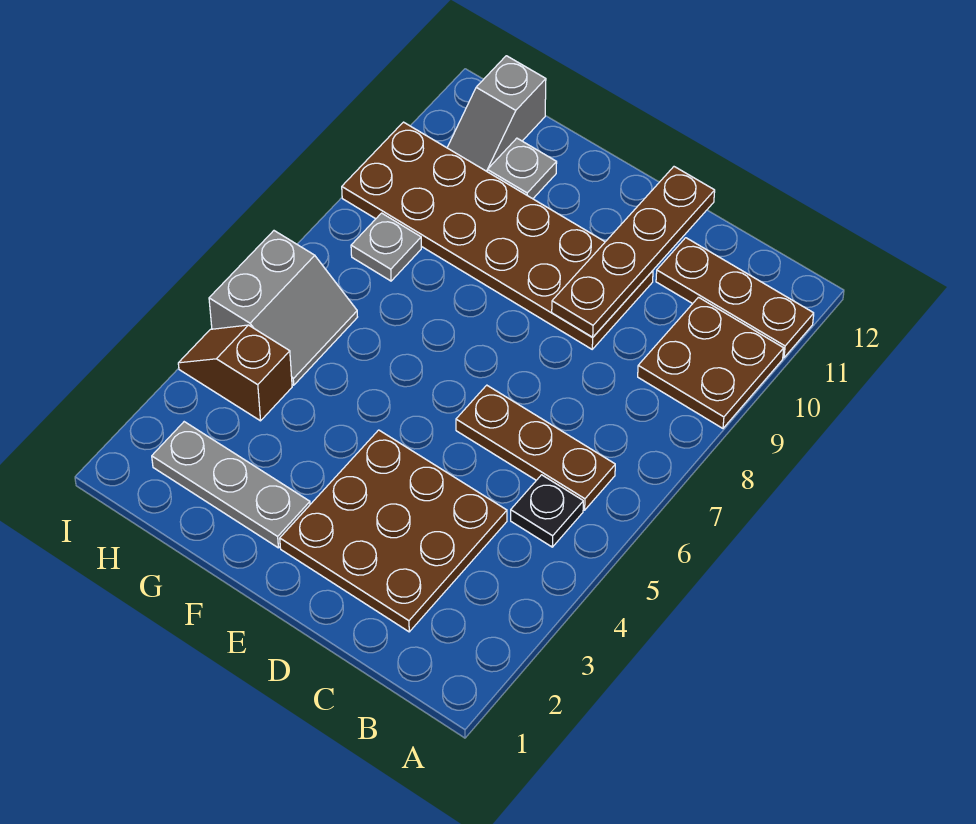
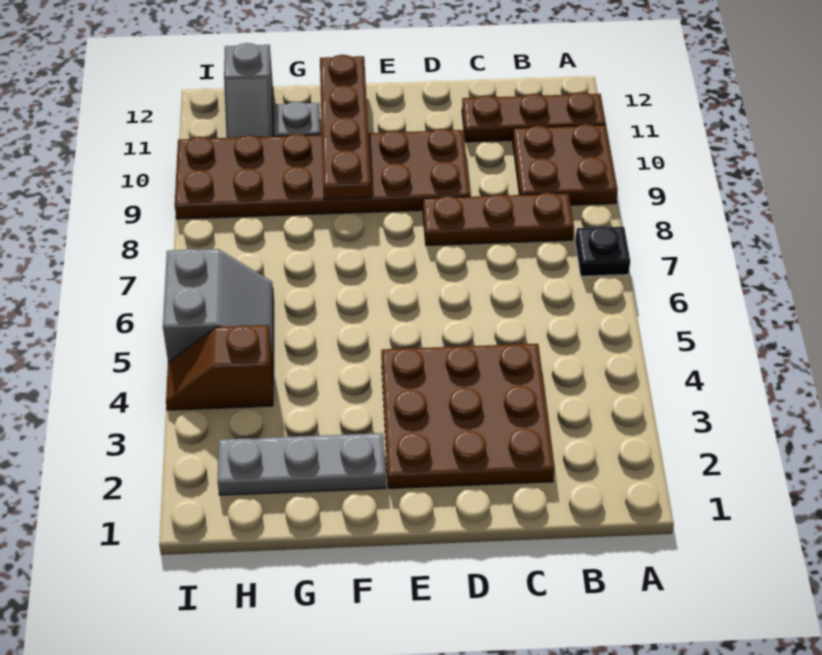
black plate B5 level 1 -> black plate A7 level 1
brown plate B6:D6 level 1 -> brown plate B8:D8 level 1
brown plate D9:D12 level 2 -> brown plate F9:F12 level 2
grey plate H8 level 1 -> none

